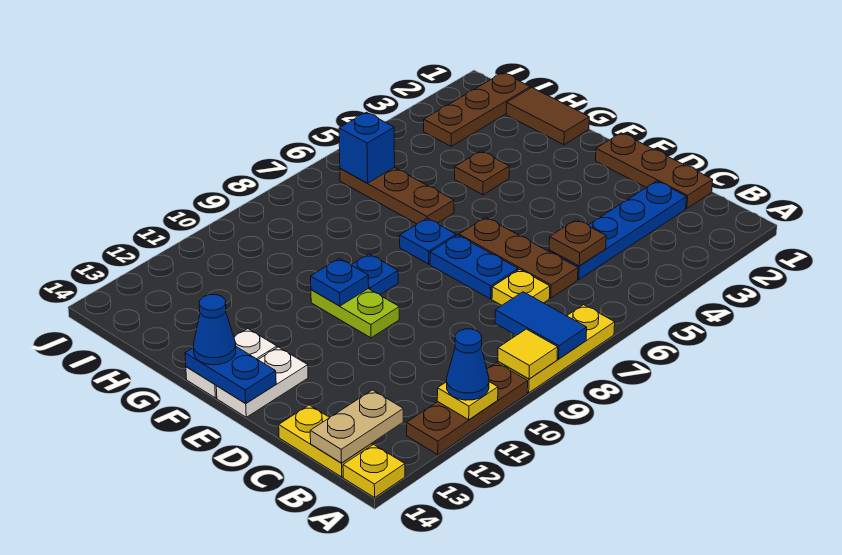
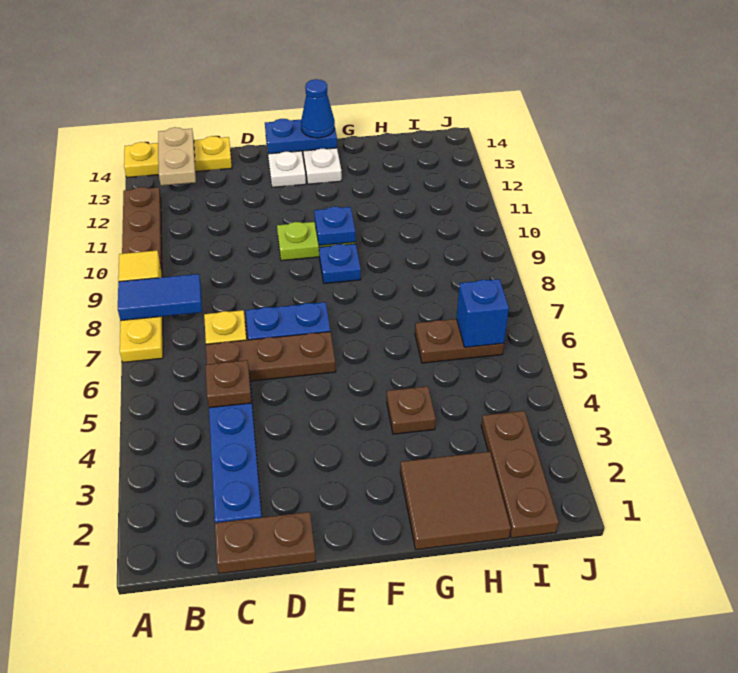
yellow plate A11 level 2 -> none
blue cone A11 level 3 -> none
brown plate C1:E1 level 1 -> brown plate C1:D1 level 1
blue plate F7 level 1 -> none
brown tile G1:H1 level 1 -> brown tile G1:H2 level 1
brown plate G6:I6 level 1 -> brown plate H6:I6 level 1

